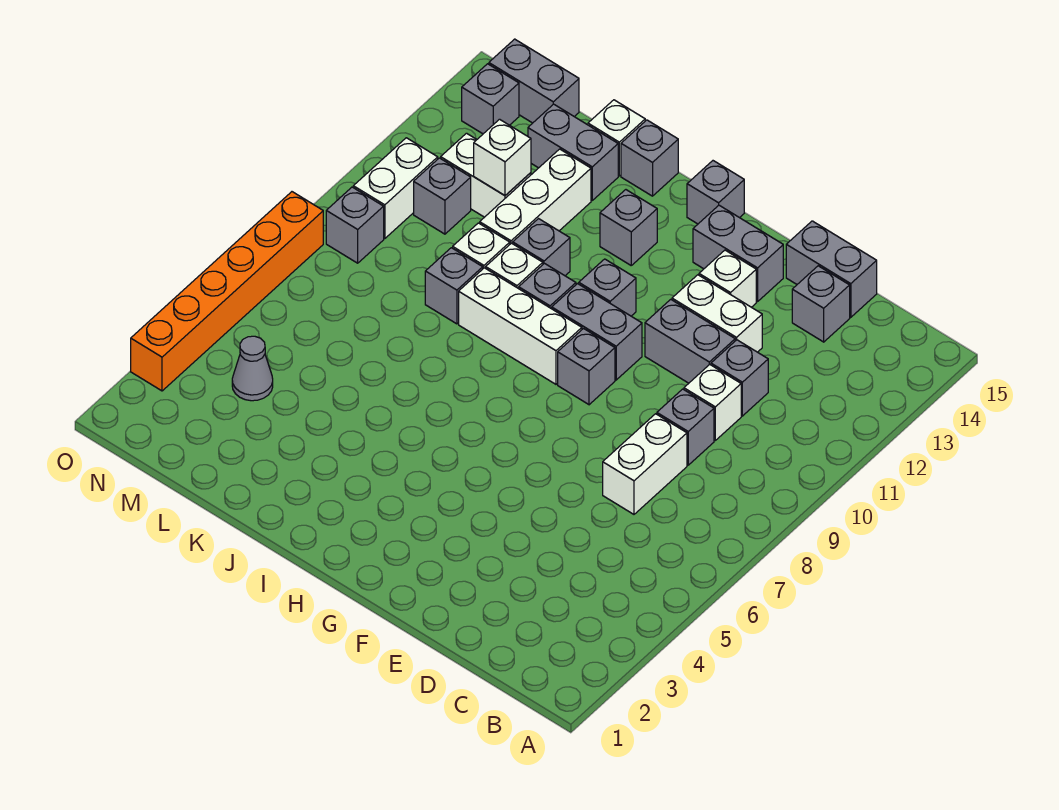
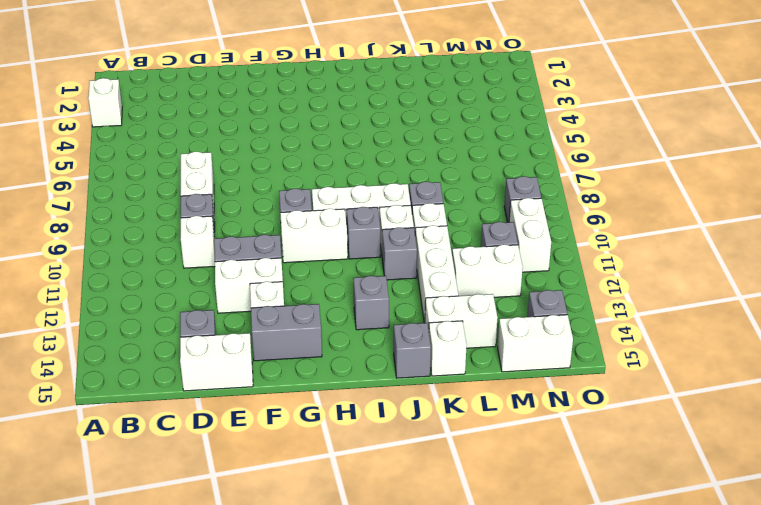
grey brick D11 level 1 -> none
grey brick D15:E15 level 1 -> white brick D15:E15 level 1
grey brick G10:H10 level 1 -> white brick G10:H10 level 1
grey brick H11 level 1 -> none
grey brick H15 level 1 -> none
grey brick K14:L14 level 1 -> white brick K14:L14 level 1
white brick L12 level 2 -> white brick A3 level 1
grey cone M4 level 1 -> none
grey brick M15:N15 level 1 -> white brick M15:N15 level 1
orange brick O3:O8 level 1 -> none

